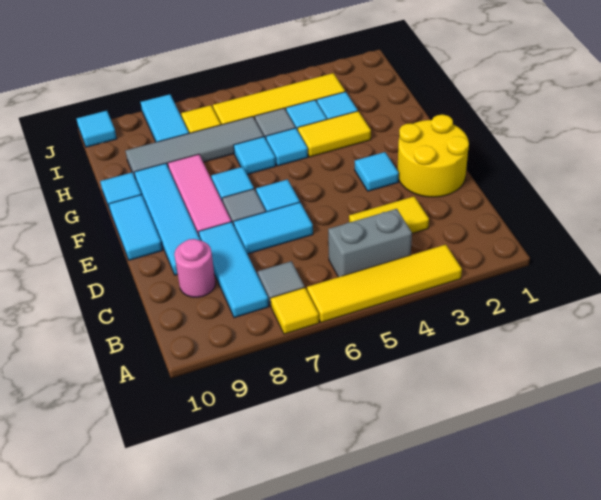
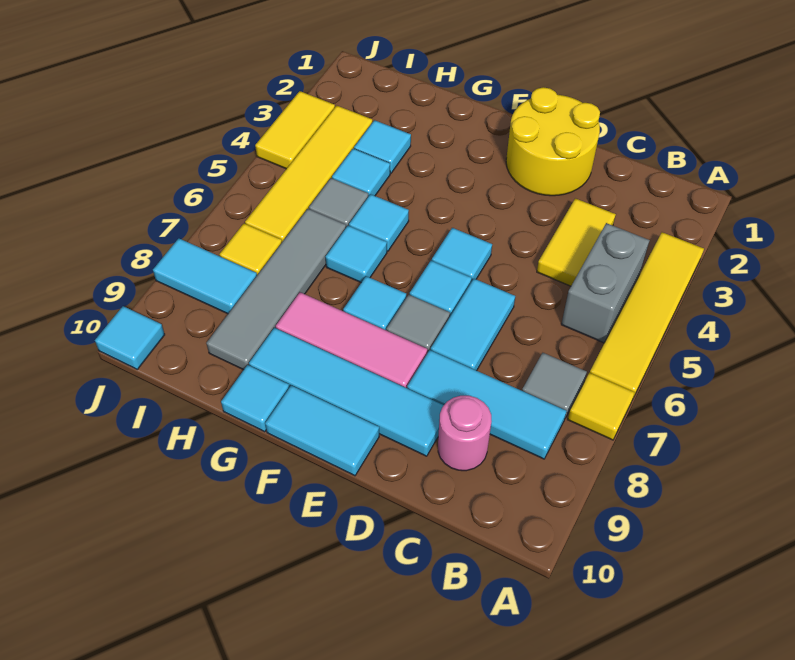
cyan tile E3 level 1 -> cyan tile E5 level 1
yellow tile G3:G4 level 1 -> yellow tile J3:J4 level 1

